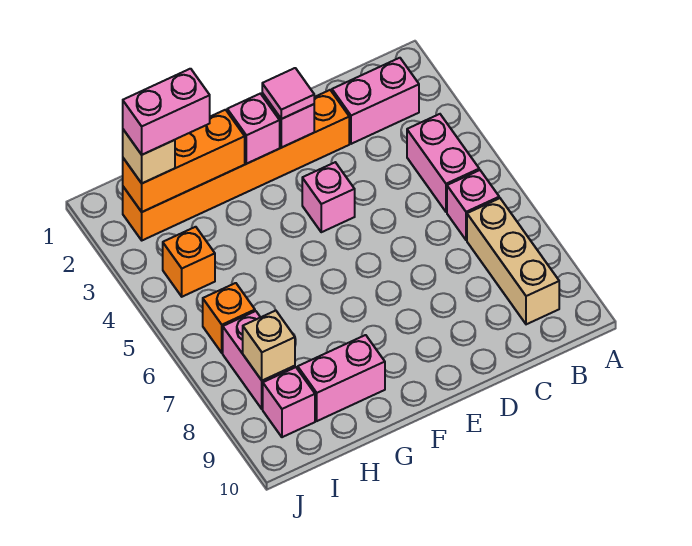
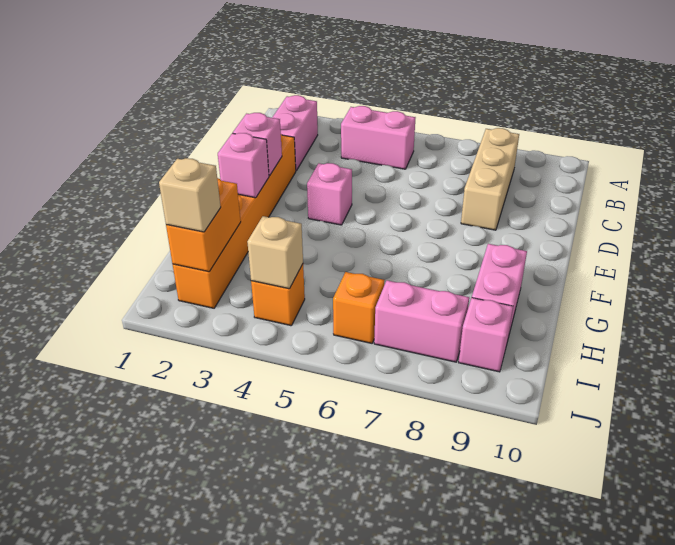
pink brick B6 level 1 -> none
tan brick B7:B9 level 1 -> tan brick B8:D8 level 1
pink tile E2 level 3 -> none
orange brick G2:I2 level 2 -> orange brick H2:I2 level 2
pink brick H2:I2 level 4 -> none
tan brick I8 level 2 -> tan brick I4 level 2

